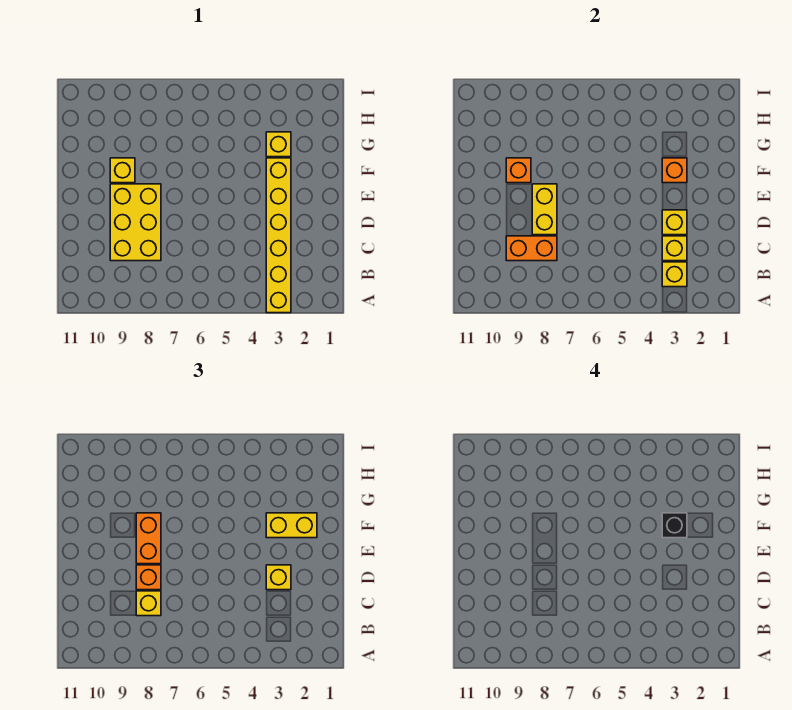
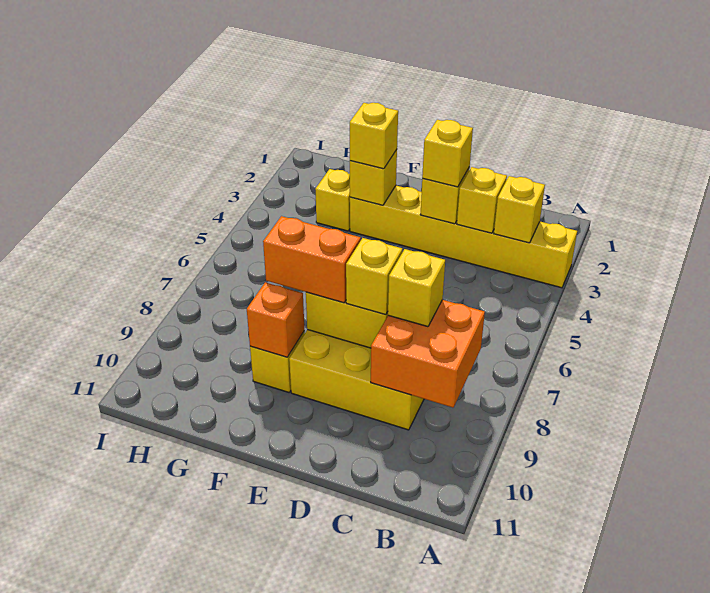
orange brick C8:C9 level 2 -> orange brick B8:C9 level 2
orange brick D8 level 3 -> yellow brick D8 level 3
yellow brick F2:F3 level 3 -> yellow brick F3 level 3
orange brick F3 level 2 -> yellow brick F3 level 2
black brick F3 level 4 -> none

